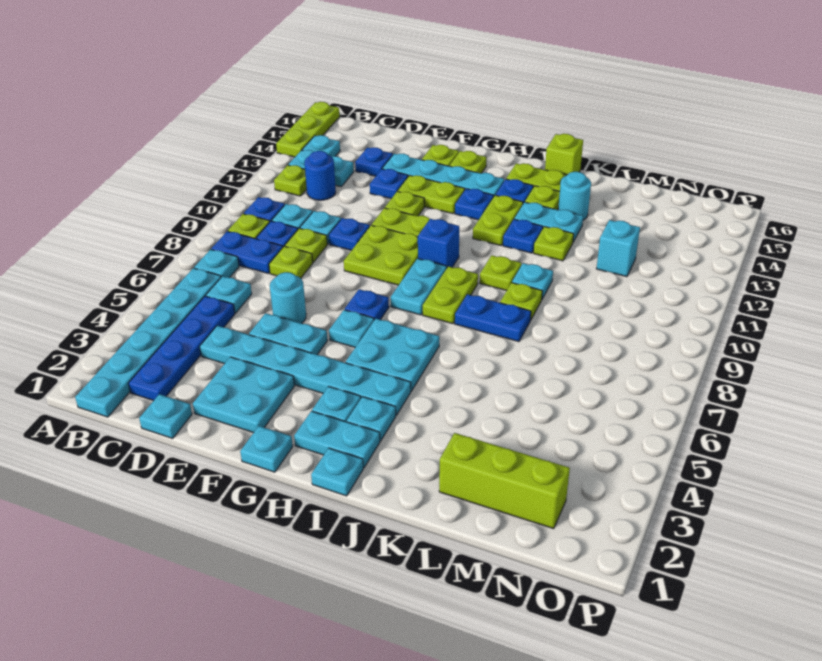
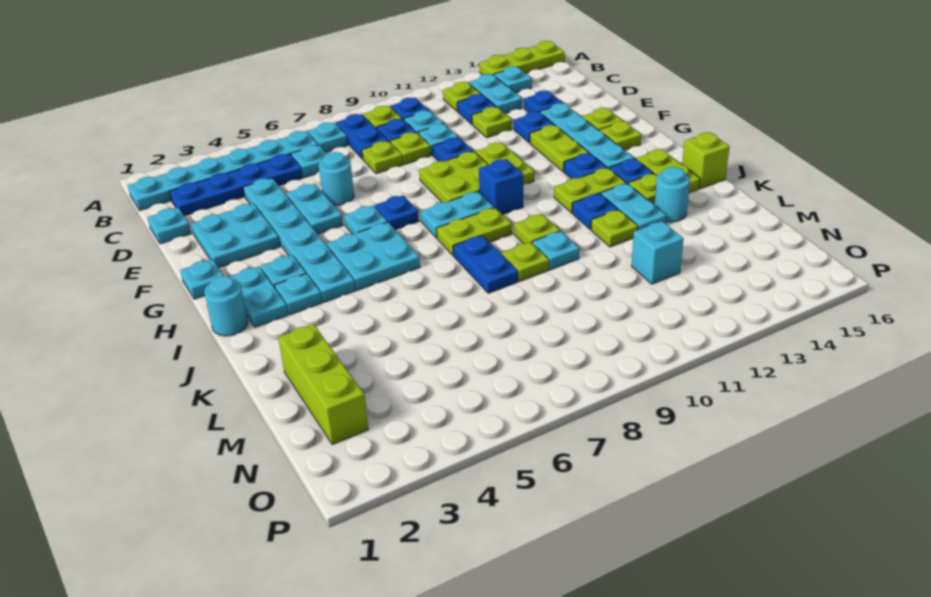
blue round brick C12 level 1 -> blue plate C12 level 1
lime plate F12 level 1 -> lime plate D12 level 1
cyan plate I1 level 1 -> cyan round brick I1 level 1

